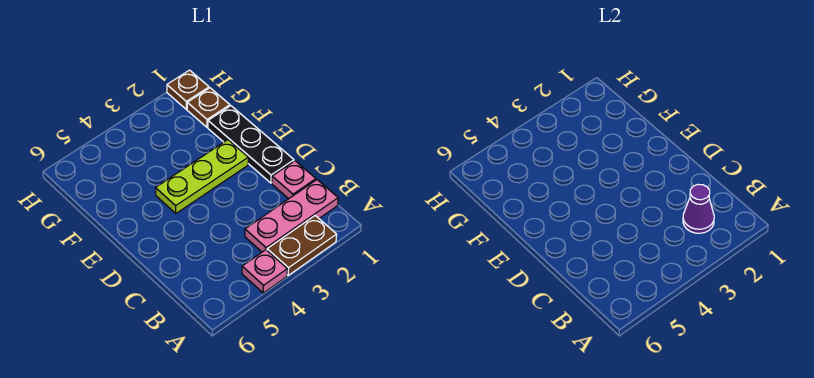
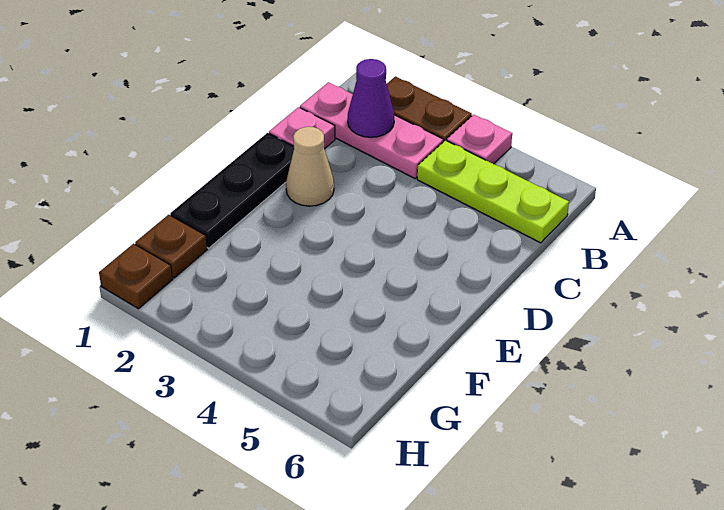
none -> tan cone D2 level 1
lime plate E2:E4 level 1 -> lime plate B4:B6 level 1

